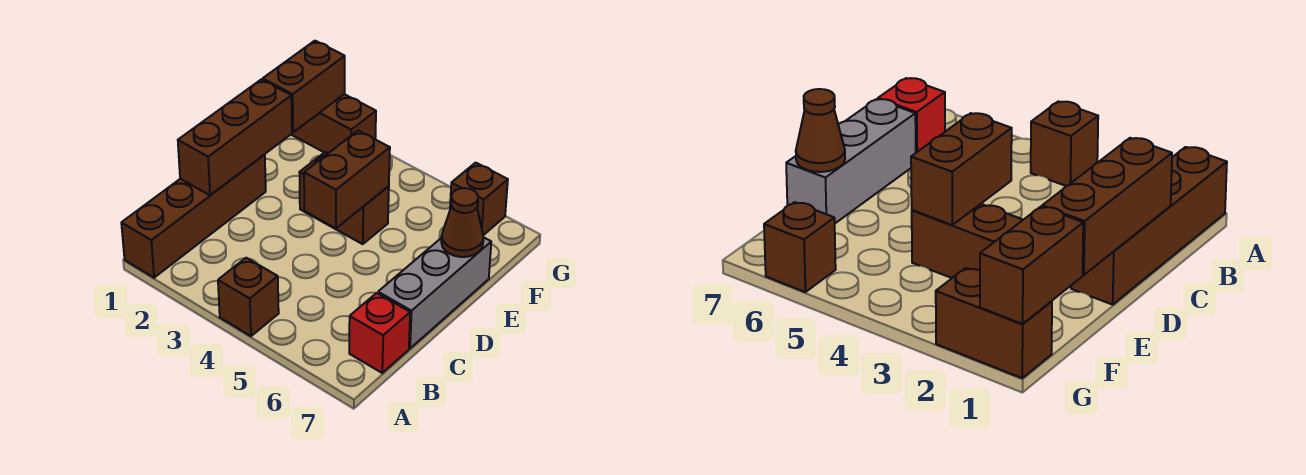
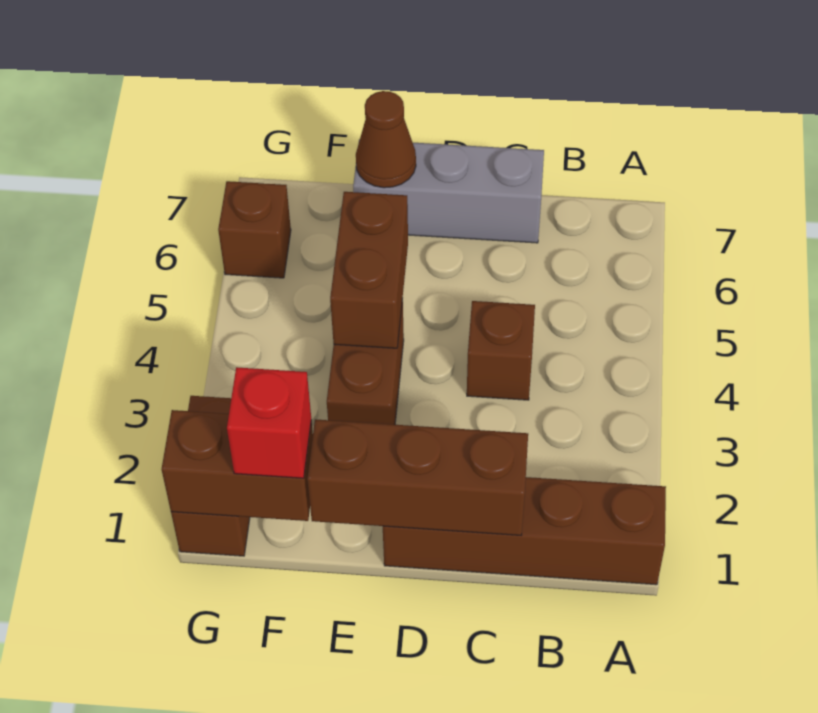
brown brick A4 level 1 -> brown brick C4 level 1
red brick B7 level 1 -> red brick F1 level 3
brown brick D4:E4 level 2 -> brown brick E4:E5 level 2

